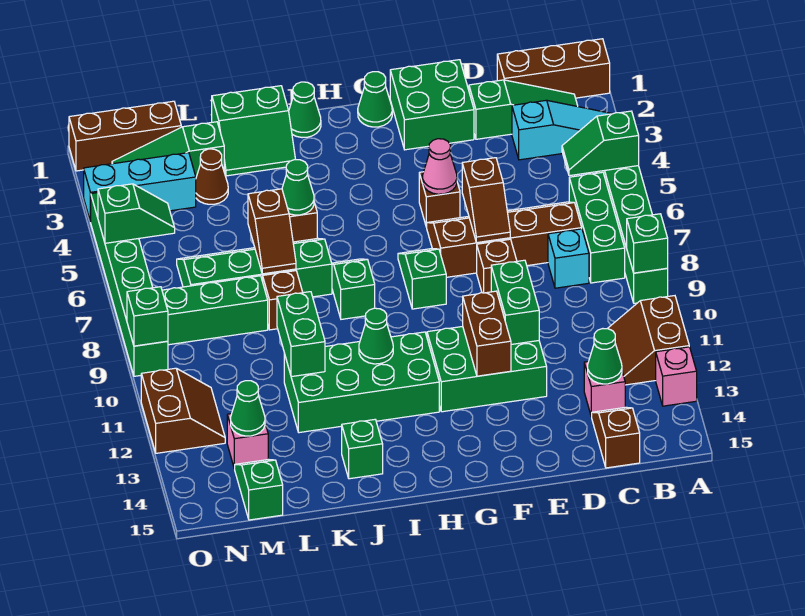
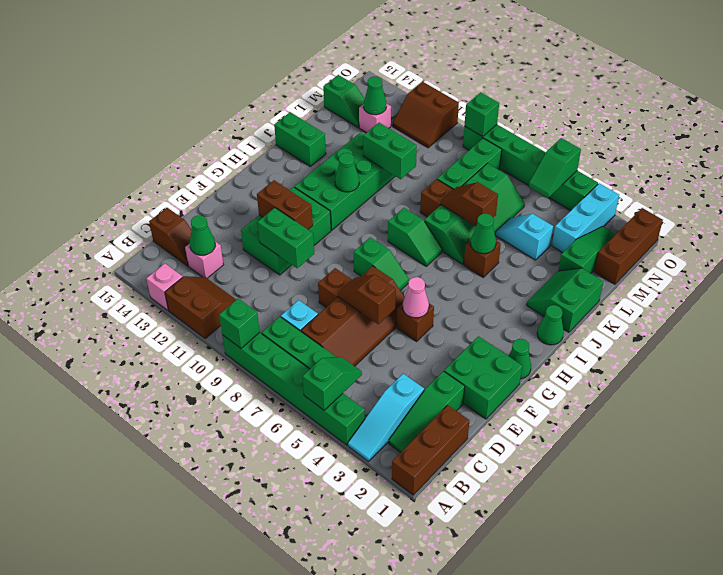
green brick J14 level 1 -> green brick J14:J15 level 1
brown cone L3 level 1 -> none
none -> cyan slope L4:L5 level 1 top 4

